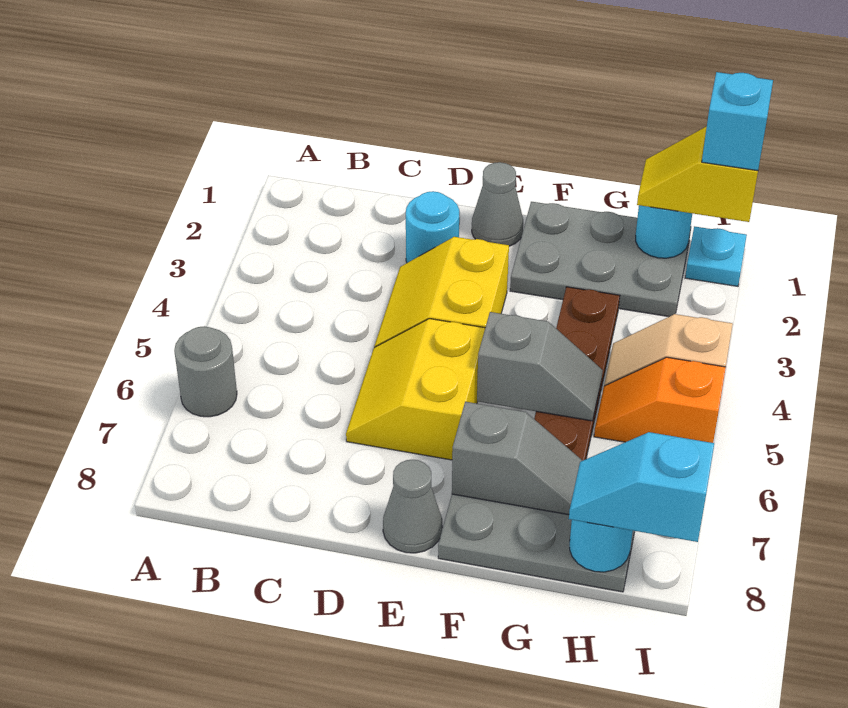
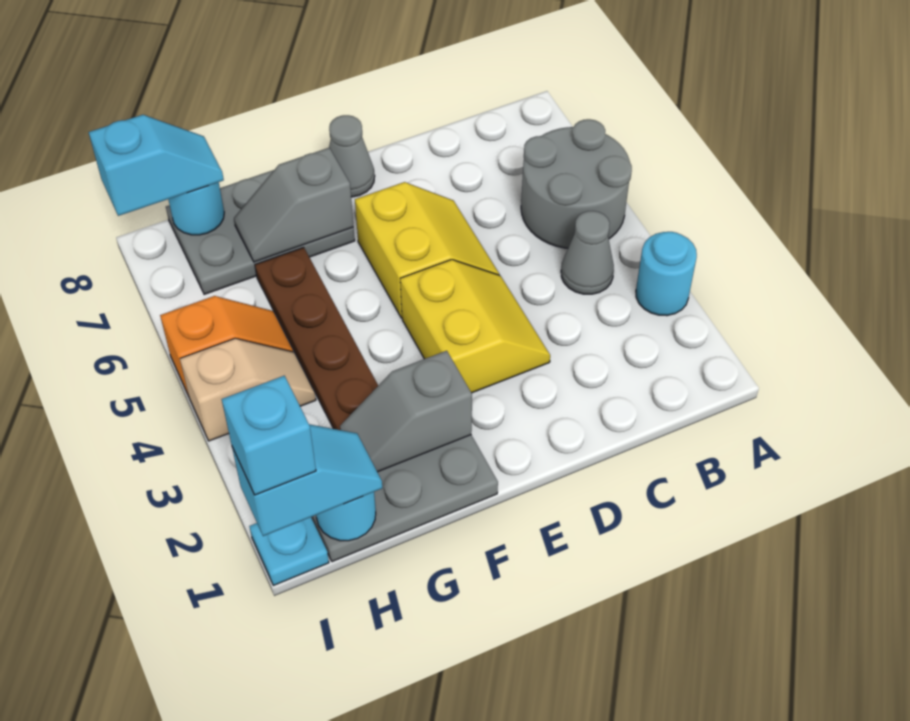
grey round brick A6 level 1 -> grey round brick A5:B6 level 1
cyan round brick D2 level 1 -> cyan round brick A3 level 1
grey cone E1 level 1 -> grey cone B4 level 1
grey slope F5:G5 level 2 top F -> grey slope F2:G2 level 2 top F
yellow slope H1:I1 level 3 top I -> cyan slope H1:I1 level 3 top I

